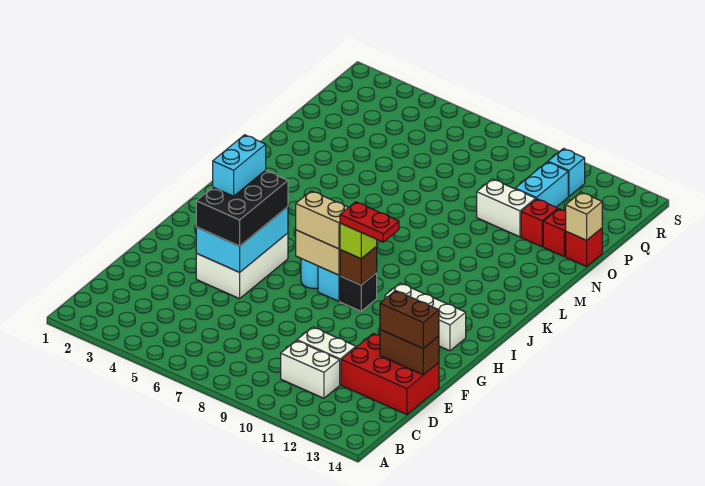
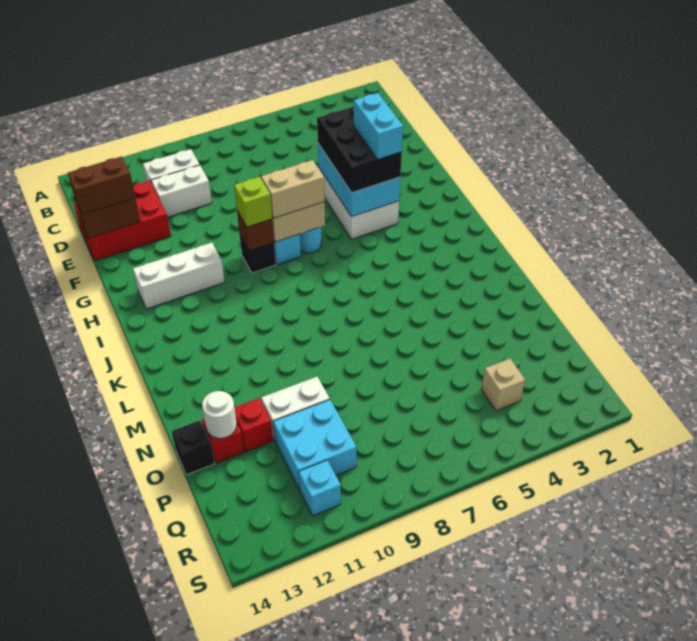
red plate H9:H10 level 4 -> none
none -> white round brick O13 level 2
red brick O14 level 1 -> black brick O14 level 1
tan brick O14 level 2 -> tan brick Q4 level 1
cyan brick P11:Q11 level 1 -> cyan brick P10:Q11 level 1

